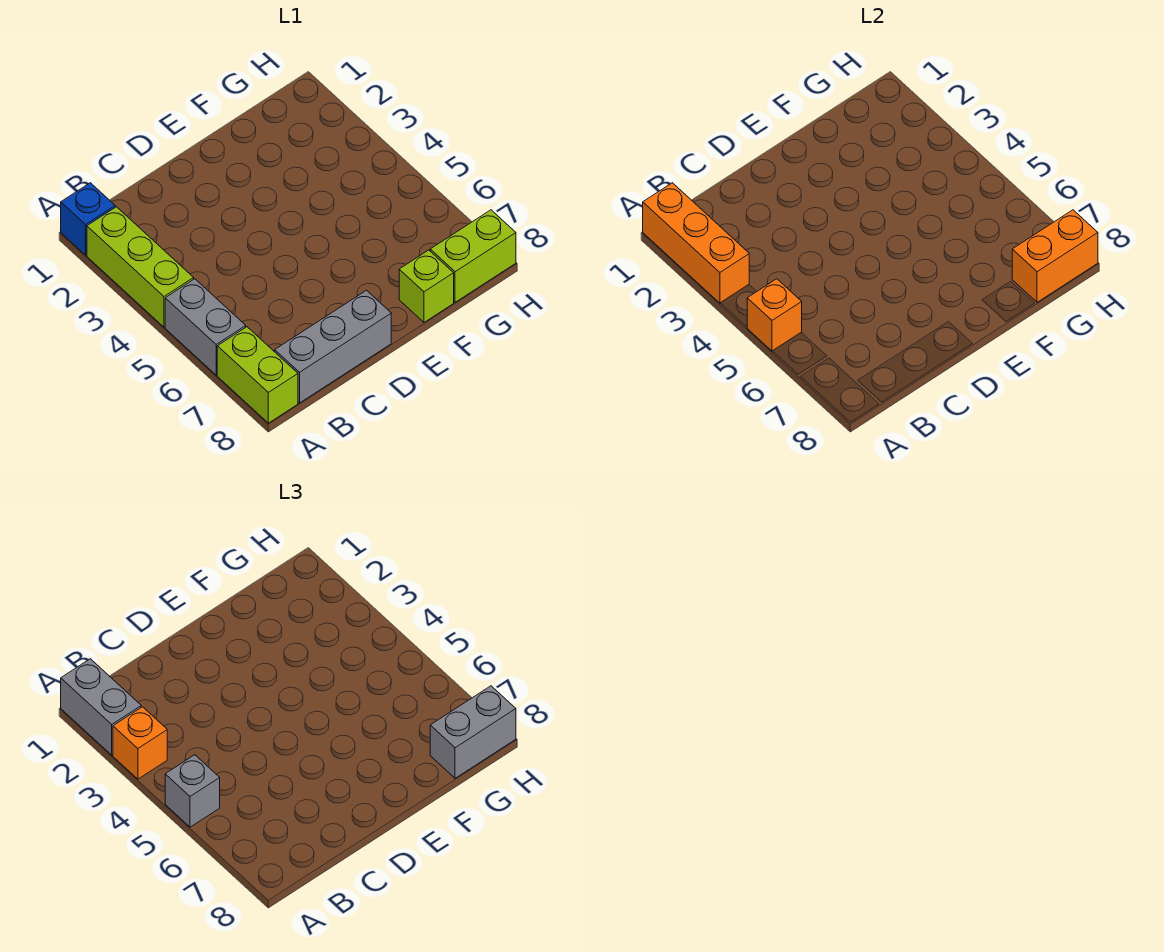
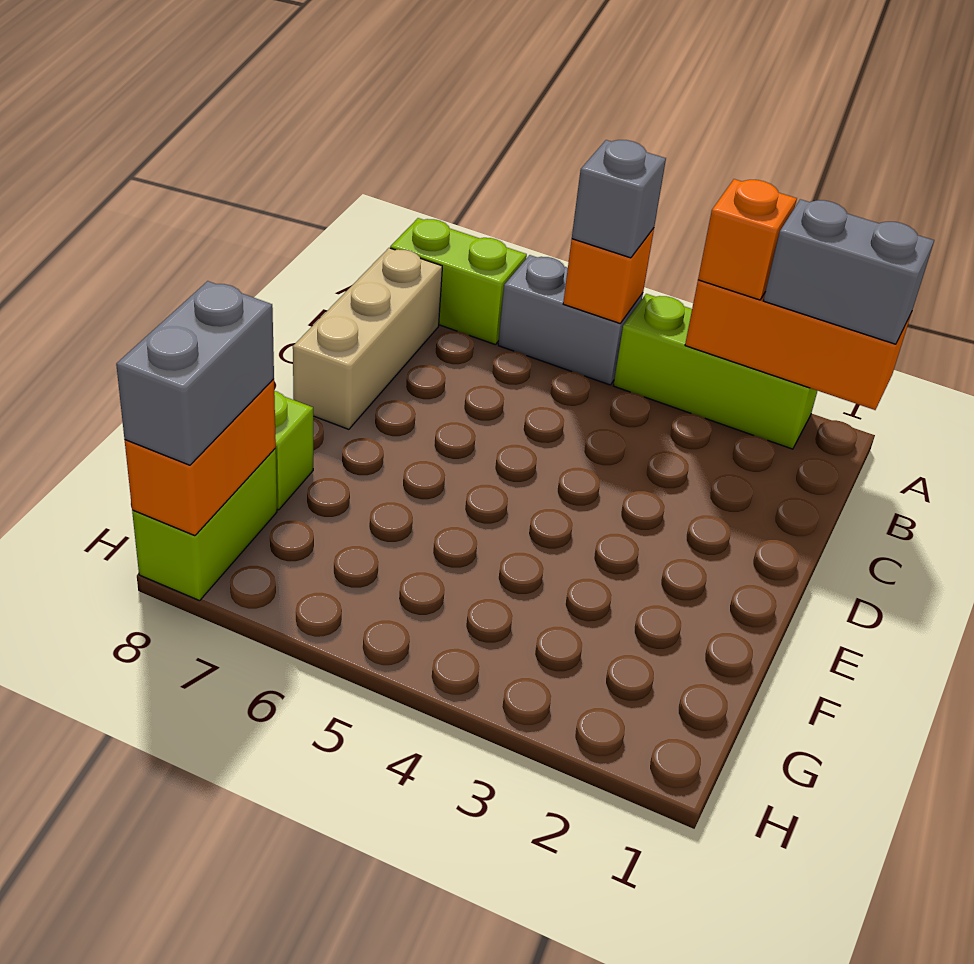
blue brick A1 level 1 -> none
grey brick B8:D8 level 1 -> tan brick B8:D8 level 1

